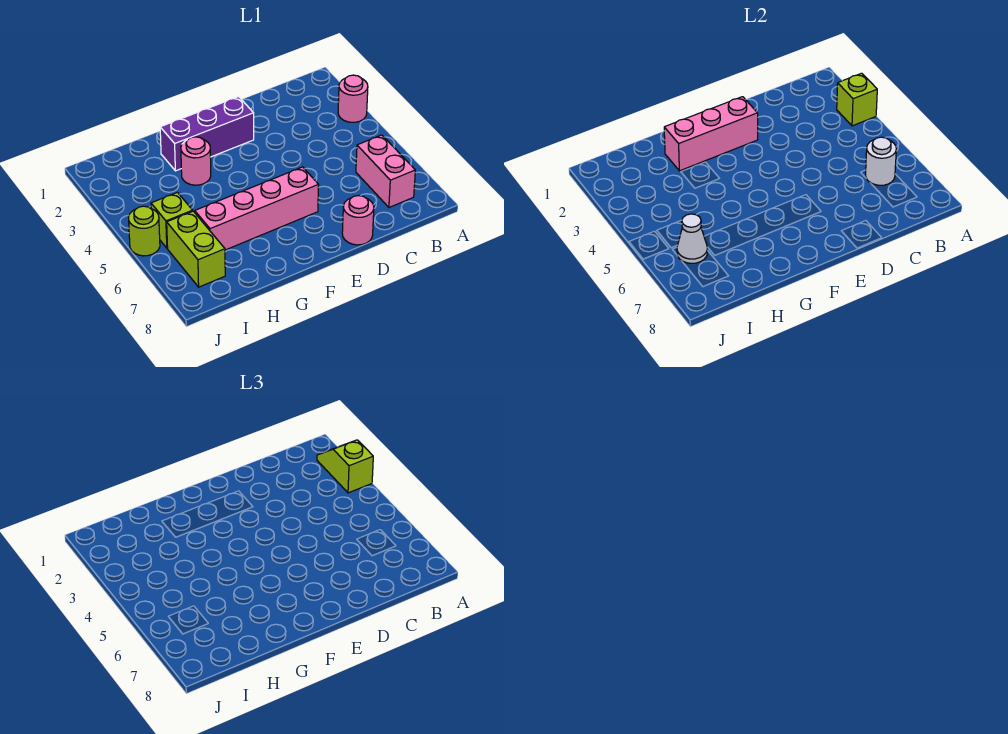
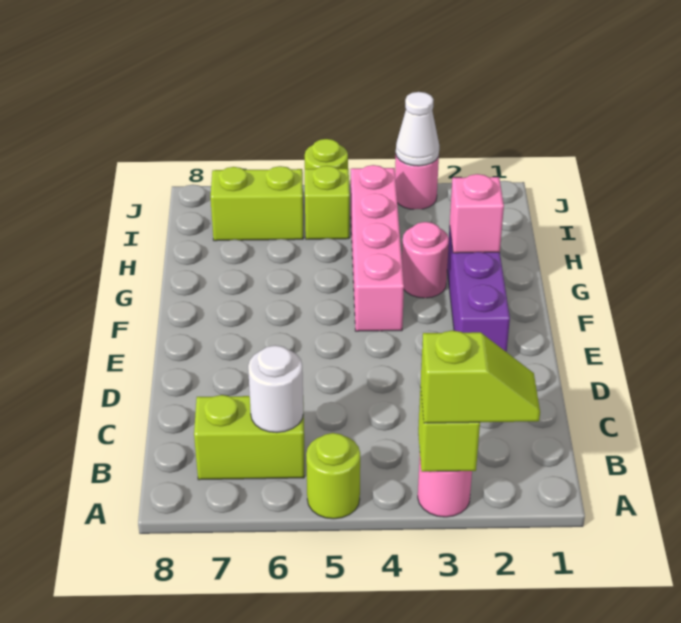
none -> lime round brick A5 level 1
pink brick B6:B7 level 1 -> lime brick B6:B7 level 1
pink round brick D8 level 1 -> pink round brick J3 level 1
pink brick E2:G2 level 2 -> pink brick G2 level 2
pink brick E6:H6 level 1 -> pink brick F4:I4 level 1
white cone I6 level 2 -> white cone J3 level 2

